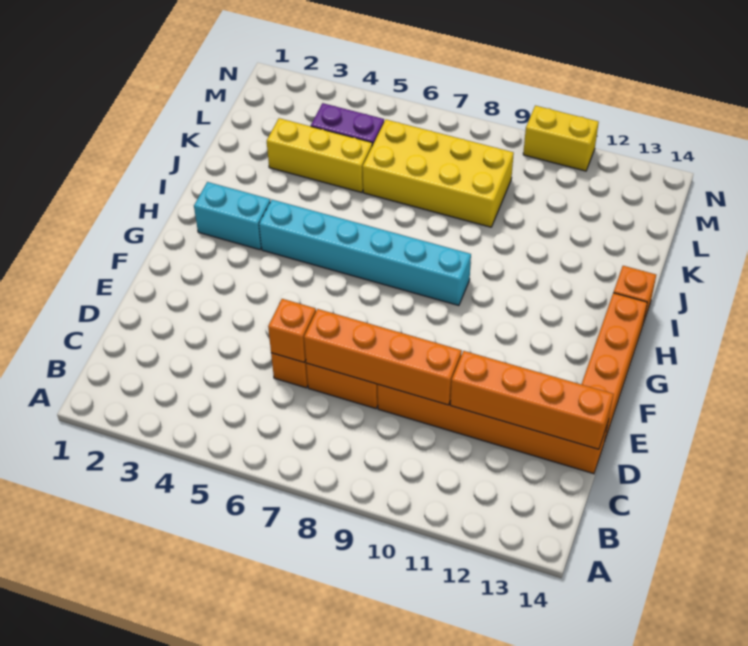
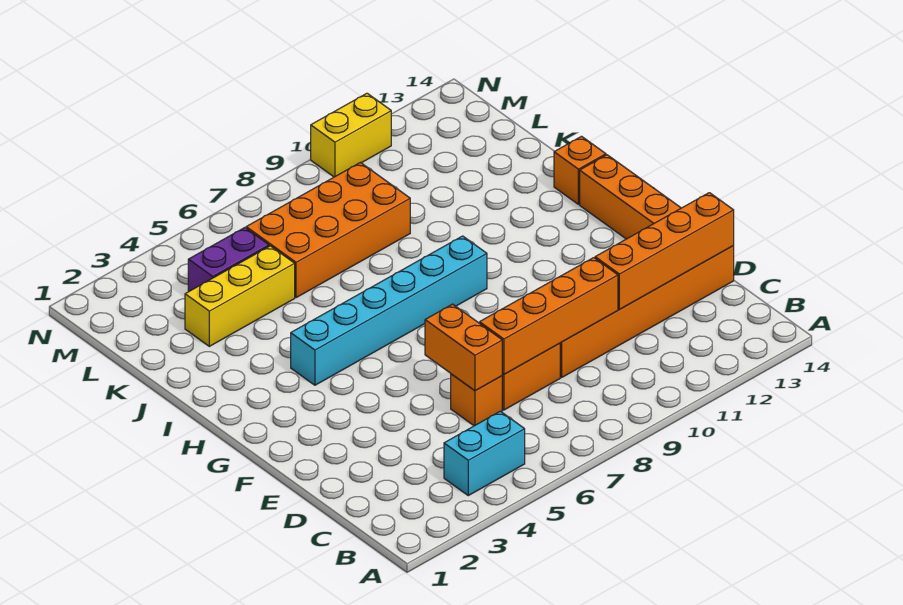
orange brick D6 level 2 -> orange brick D6:E6 level 2
cyan brick H2:H3 level 1 -> cyan brick B4:B5 level 1
yellow brick K6:L9 level 1 -> orange brick K6:L9 level 1

